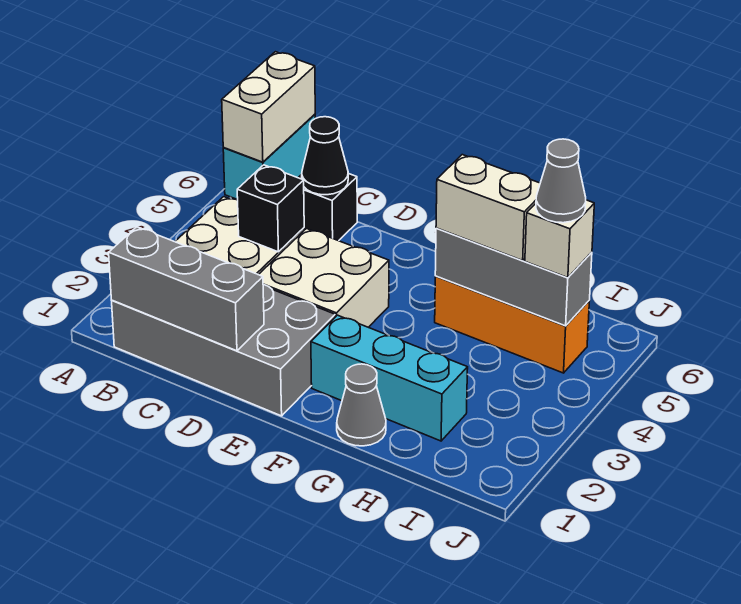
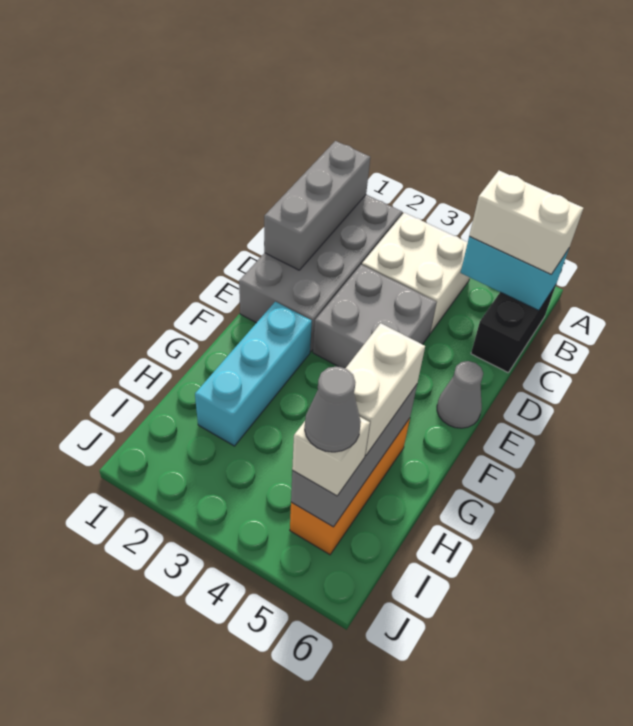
black brick C4 level 2 -> none
black cone C6 level 2 -> none
white brick D3:E4 level 1 -> grey brick D3:E4 level 1
grey cone G1 level 1 -> grey cone E6 level 1

